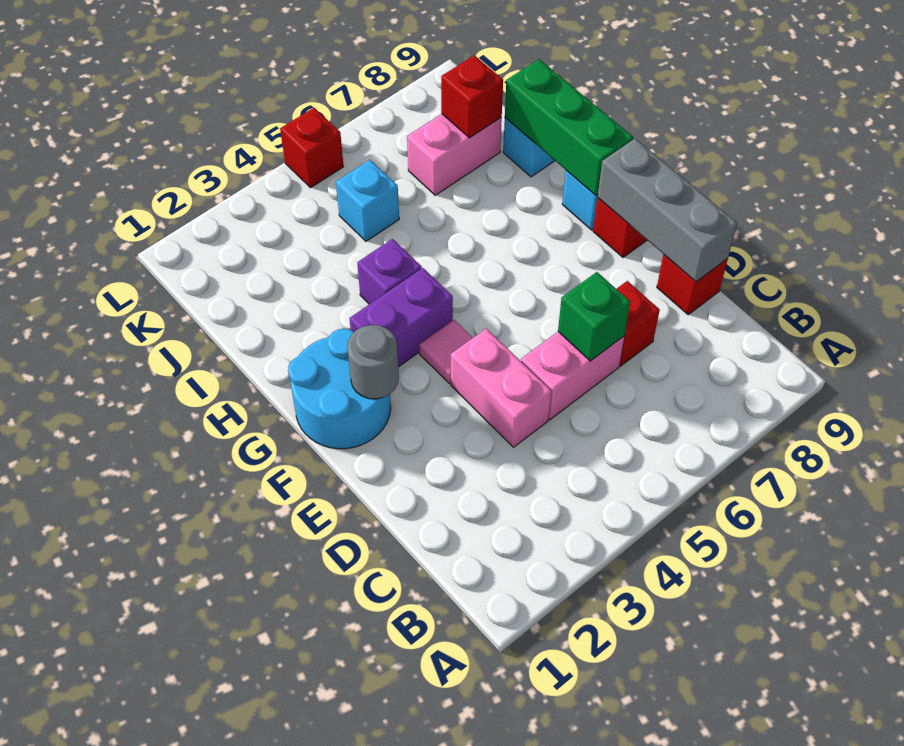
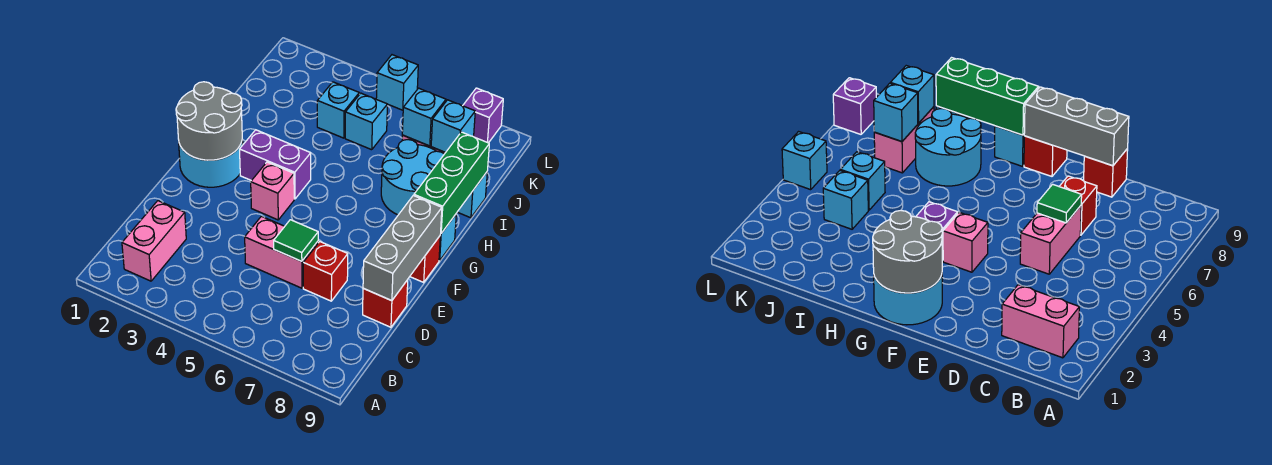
pink brick D4:E4 level 1 -> pink brick B2:C2 level 1
green brick D6 level 2 -> green tile D6 level 2
grey round brick F2 level 2 -> grey round brick F1:G2 level 2
pink tile F4 level 1 -> pink brick F4 level 1
purple brick H4 level 1 -> purple brick L8 level 1
none -> cyan round brick H7:I8 level 1
none -> cyan brick J4 level 1
none -> cyan brick J7 level 2
red brick J8 level 2 -> cyan brick J8 level 2
red brick L5 level 1 -> cyan brick L5 level 1

